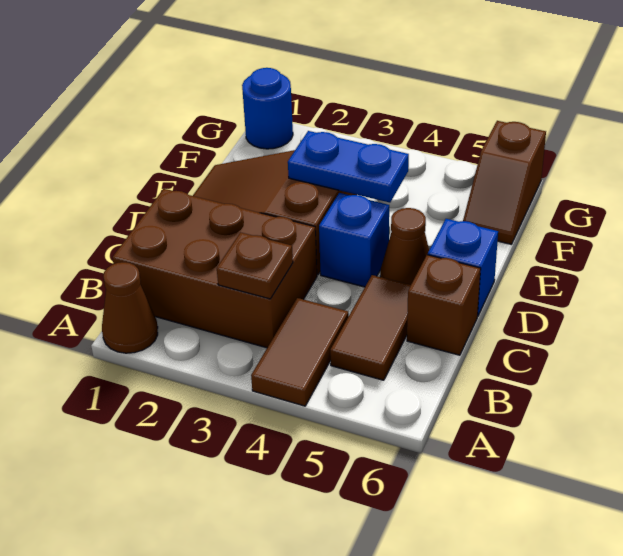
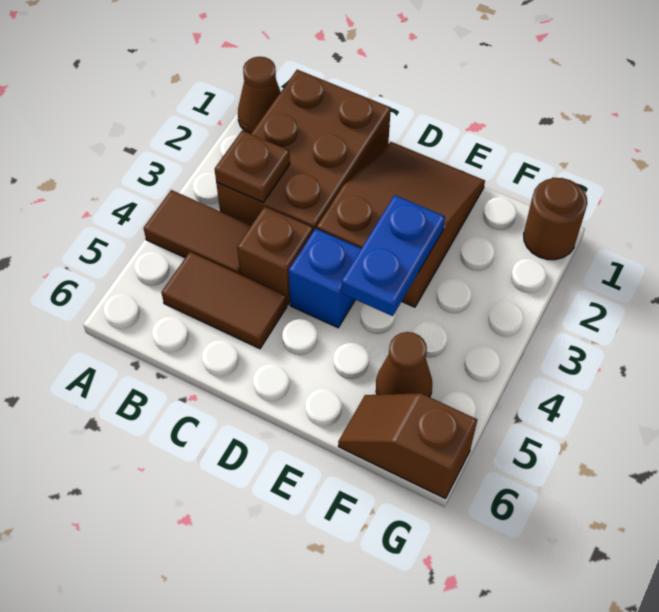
brown brick C6 level 1 -> brown brick C4 level 1
brown cone D5 level 1 -> brown cone F5 level 1
blue brick D6 level 1 -> none
blue round brick G1 level 1 -> brown round brick G1 level 1

